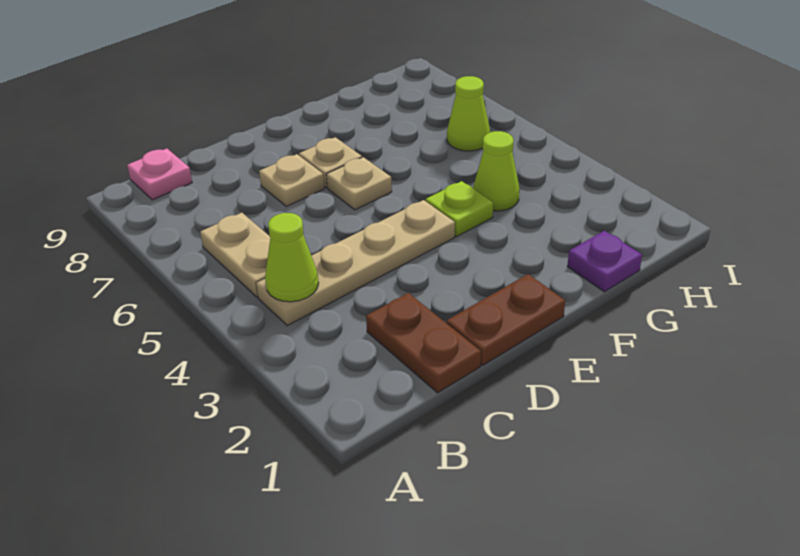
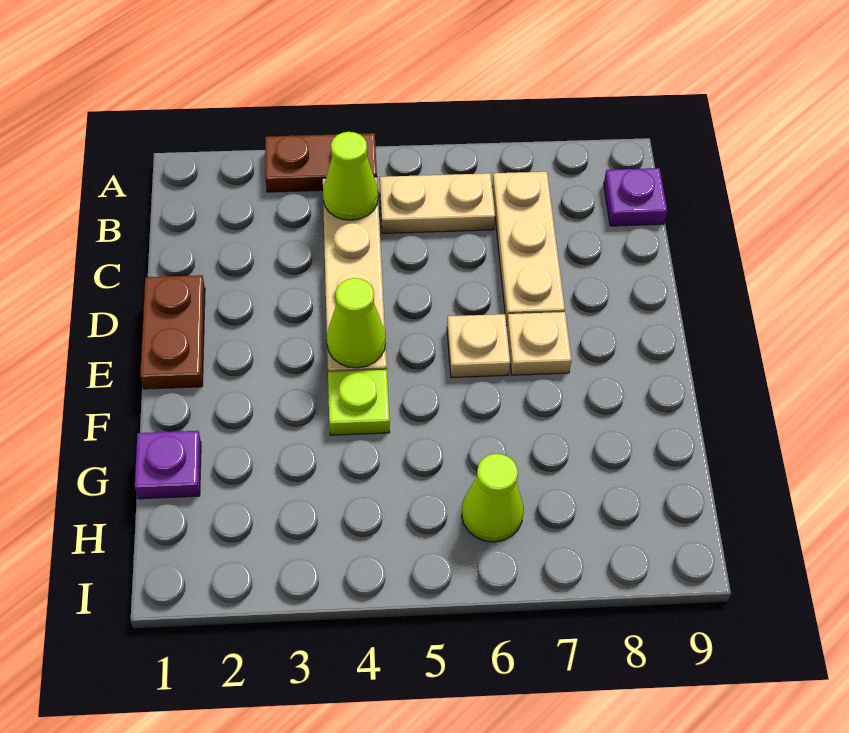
pink plate B9 level 1 -> purple plate B9 level 1
brown plate C1:C2 level 1 -> brown plate A3:A4 level 1
tan plate D7 level 1 -> tan plate B7:D7 level 1
lime cone G4 level 1 -> lime cone E4 level 2

